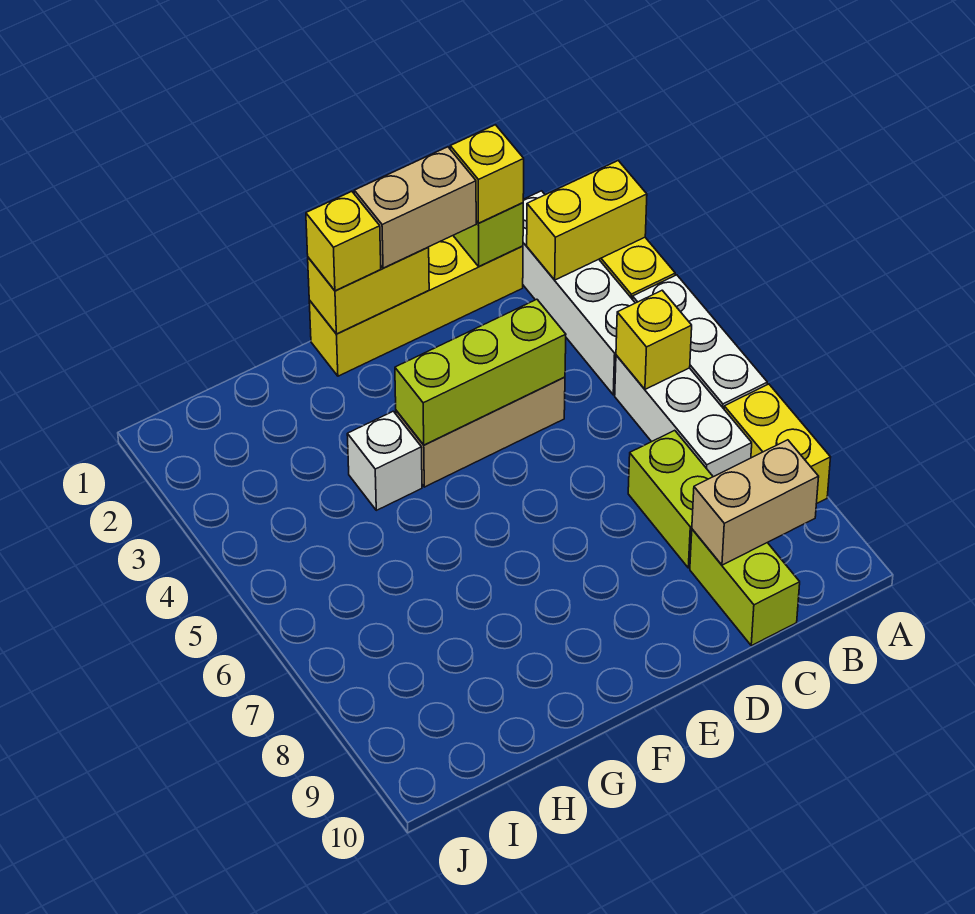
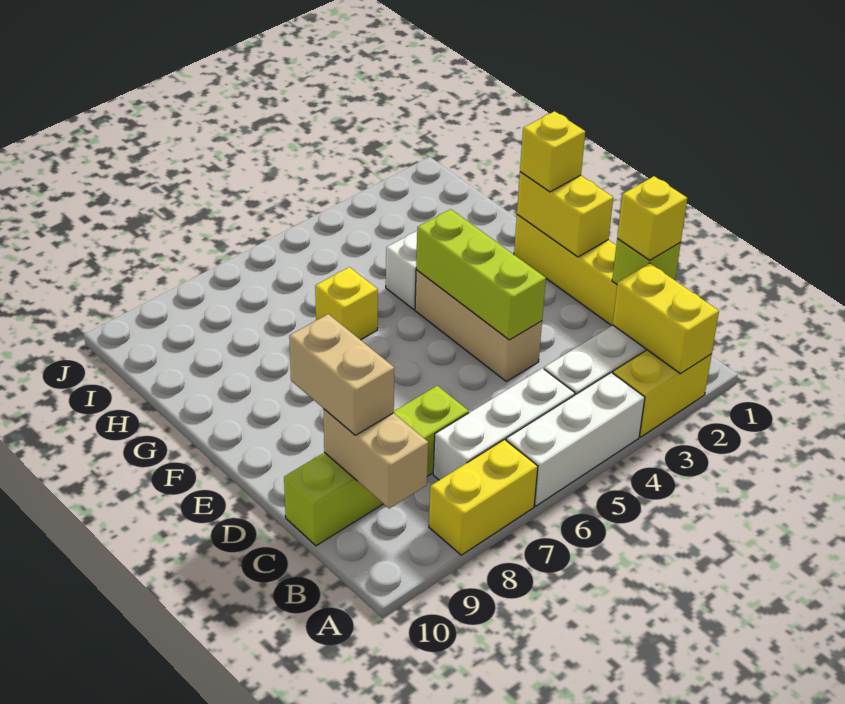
yellow brick B5 level 2 -> yellow brick G6 level 1
tan brick D1:E1 level 3 -> tan brick C9:D9 level 3

